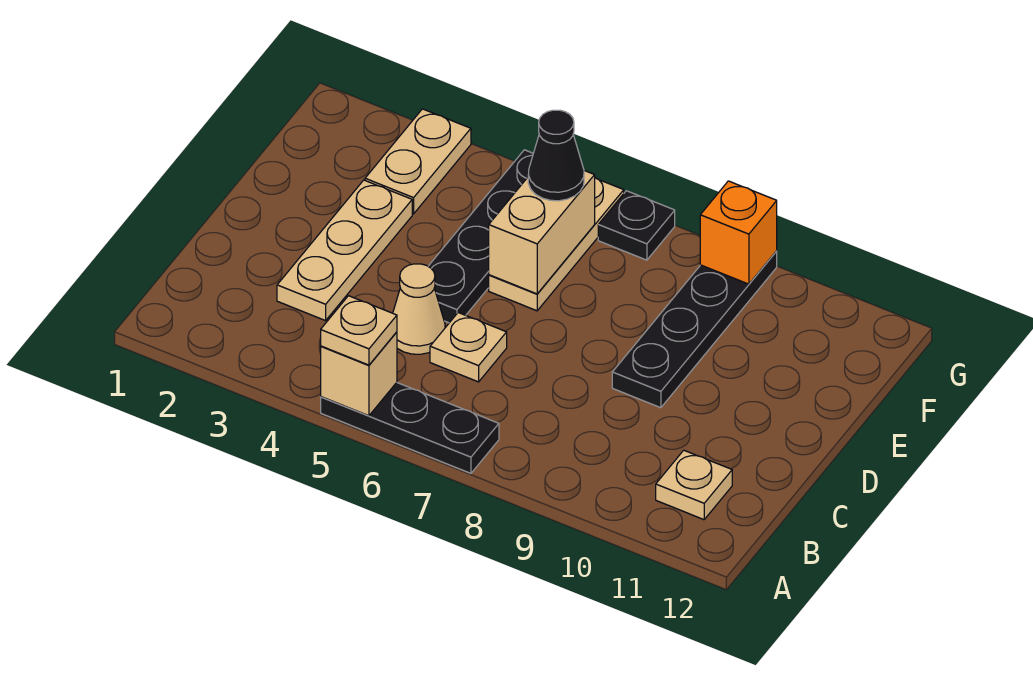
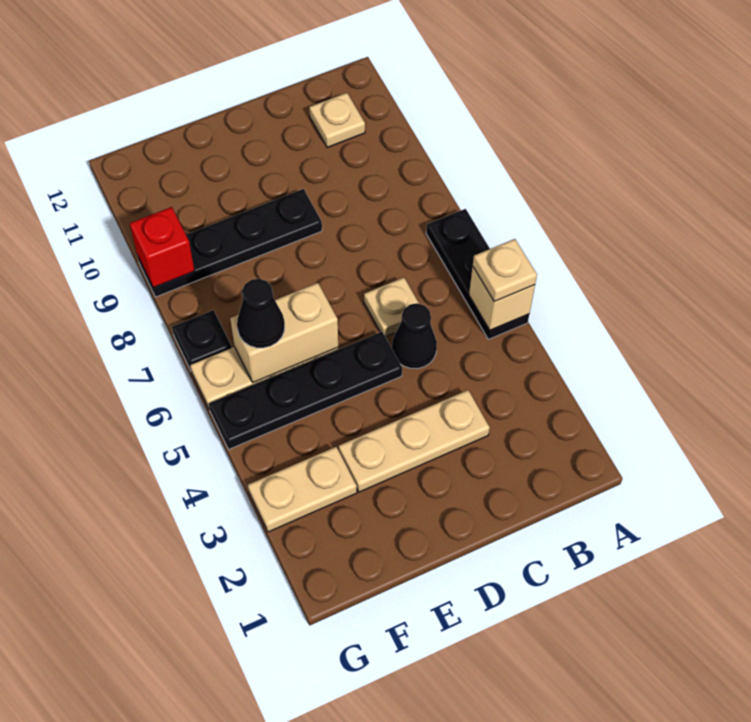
tan cone C5 level 1 -> black cone C5 level 1
orange brick G9 level 2 -> red brick G9 level 2

